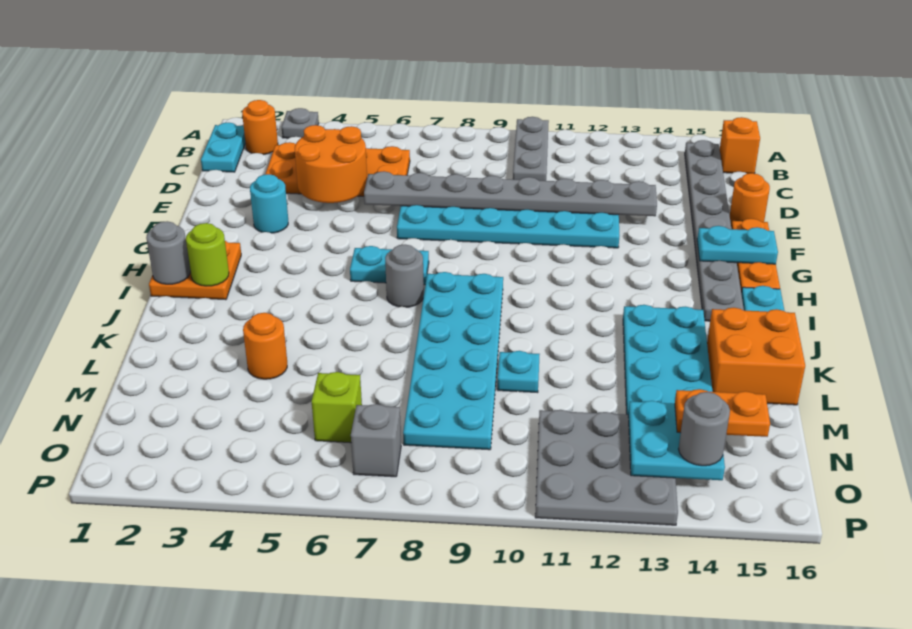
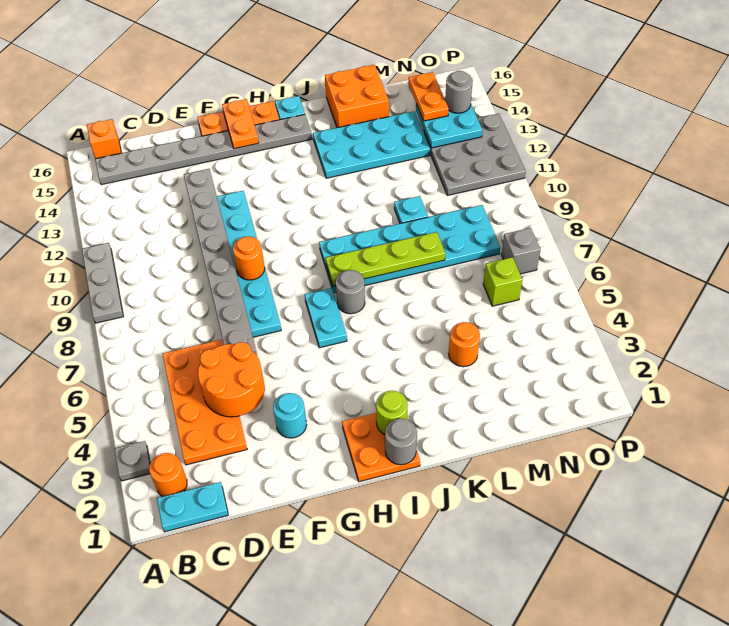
grey plate A10:C10 level 1 -> grey plate A9:A11 level 1
orange round brick E16 level 1 -> orange round brick F9 level 2
cyan plate G15:G16 level 2 -> orange plate G15:G16 level 2
none -> lime plate I8:L8 level 2

